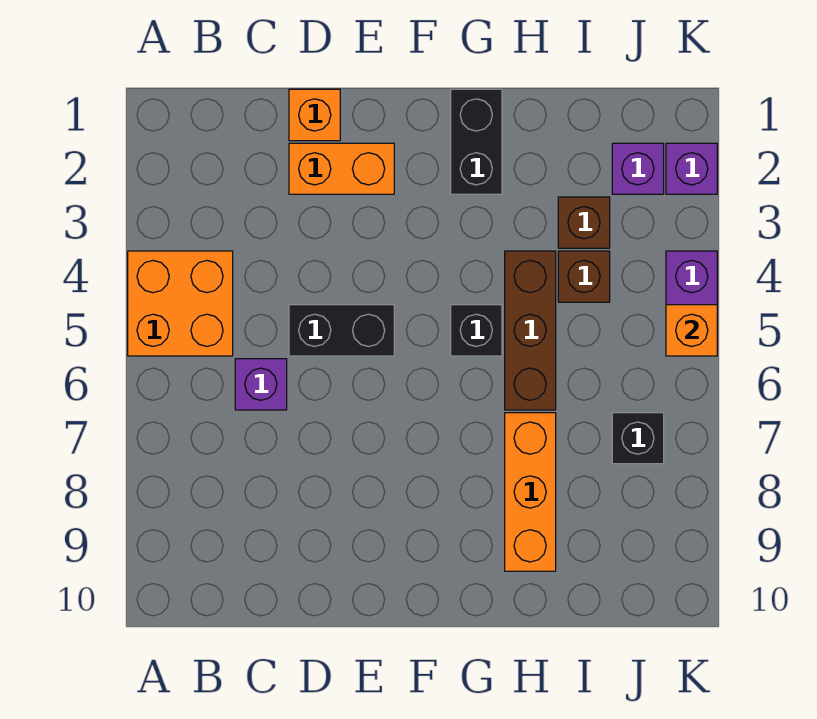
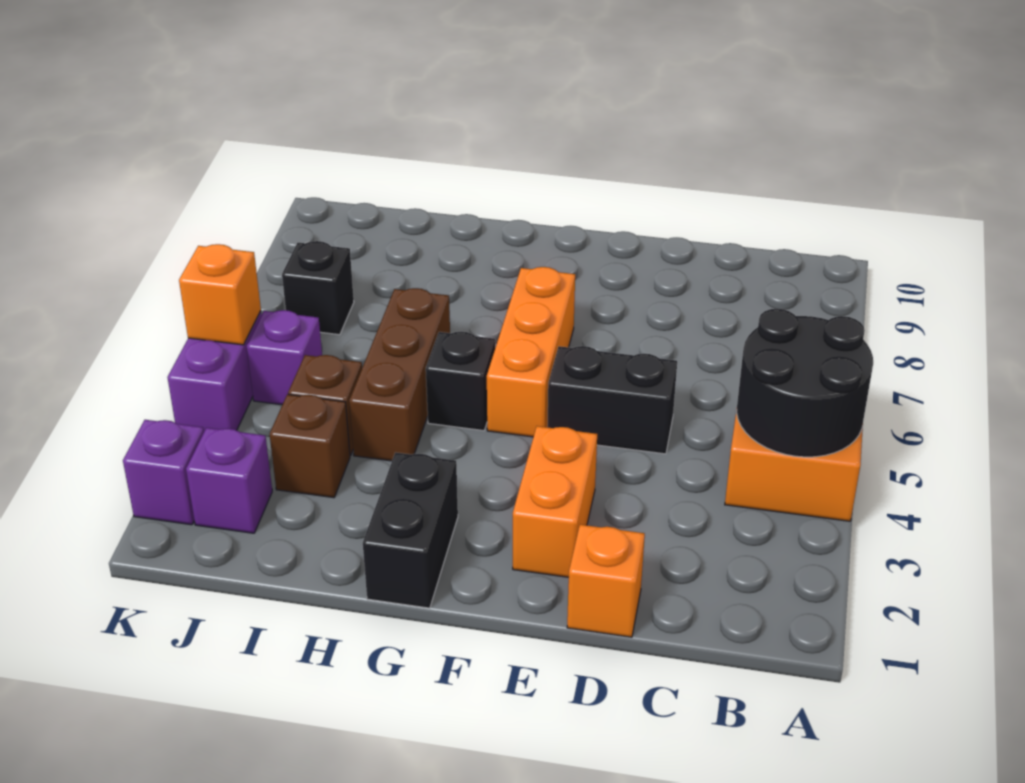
none -> black round brick A4:B5 level 2
purple brick C6 level 1 -> purple brick J5 level 1
orange brick D2:E2 level 1 -> orange brick E2:E3 level 1
orange brick H7:H9 level 1 -> orange brick F5:F7 level 1

